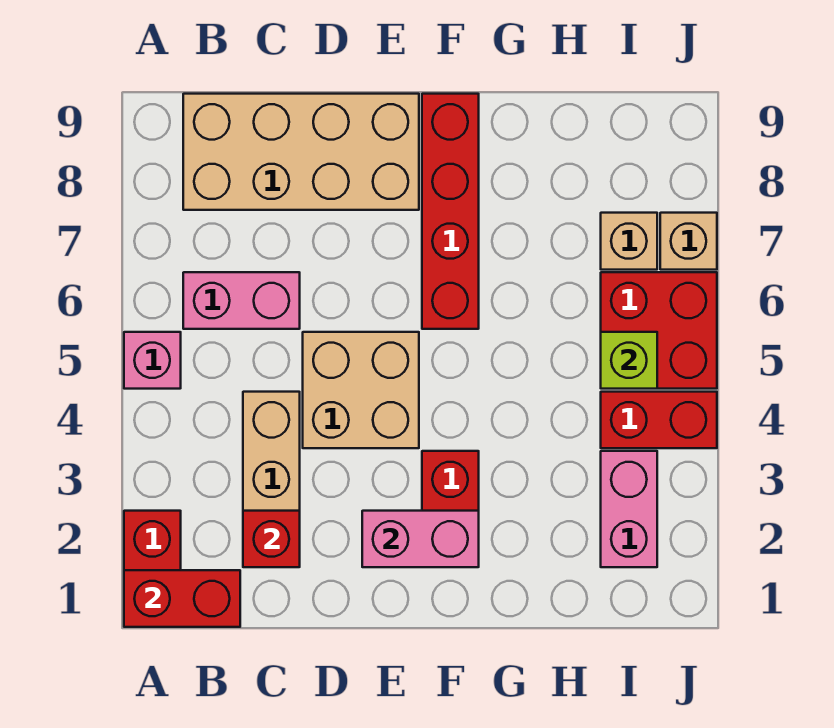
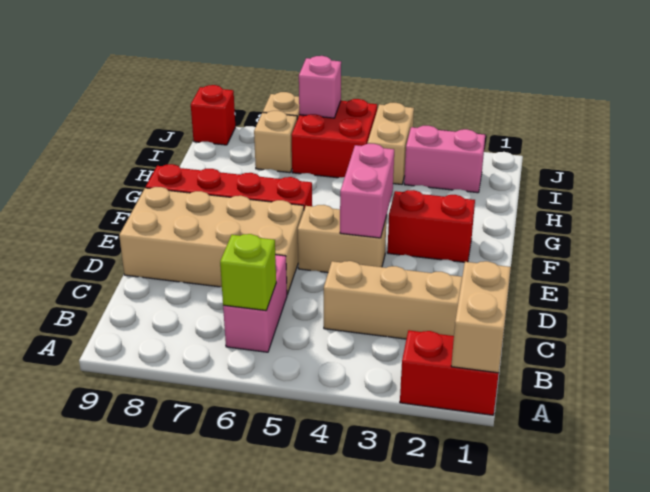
red brick A1:B1 level 2 -> tan brick A1:B1 level 2
pink brick A5 level 1 -> pink brick J6 level 2
tan brick B8:E9 level 1 -> tan brick D6:E9 level 1
red brick C2 level 2 -> red brick J9 level 1
tan brick D4:E5 level 1 -> tan brick E4:E5 level 1
pink brick E2:F2 level 2 -> pink brick E4:F4 level 2
red brick I4:J4 level 1 -> tan brick I4:J4 level 1
lime brick I5 level 2 -> lime brick B6 level 2

